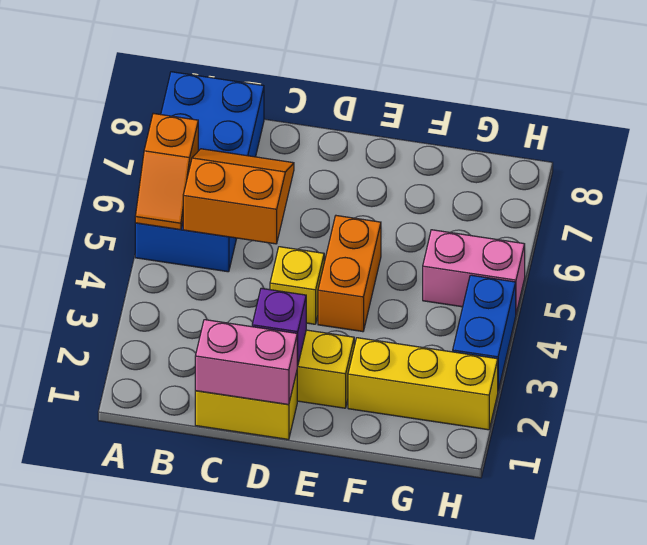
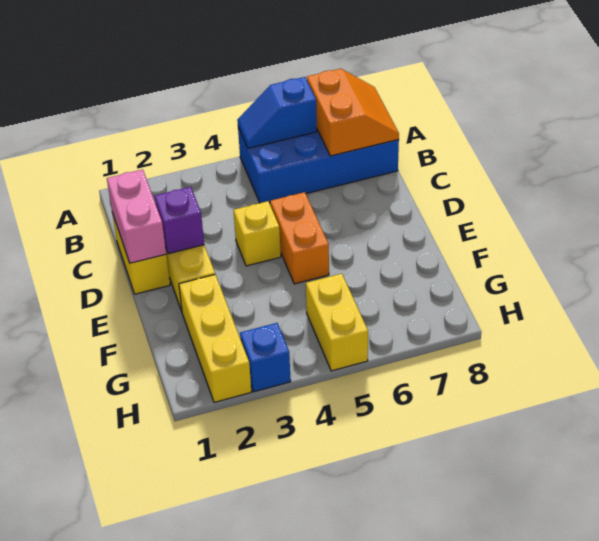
orange slope A5:A6 level 2 top 6 -> blue slope A5:A6 level 2 top 6
orange slope B5:C6 level 2 top 5 -> orange slope A7:B8 level 2 top 7
orange brick E4:E5 level 1 -> orange brick D5:E5 level 1
pink brick G5:H5 level 1 -> yellow brick G5:H5 level 1
blue brick H3:H4 level 1 -> blue brick H3 level 1

